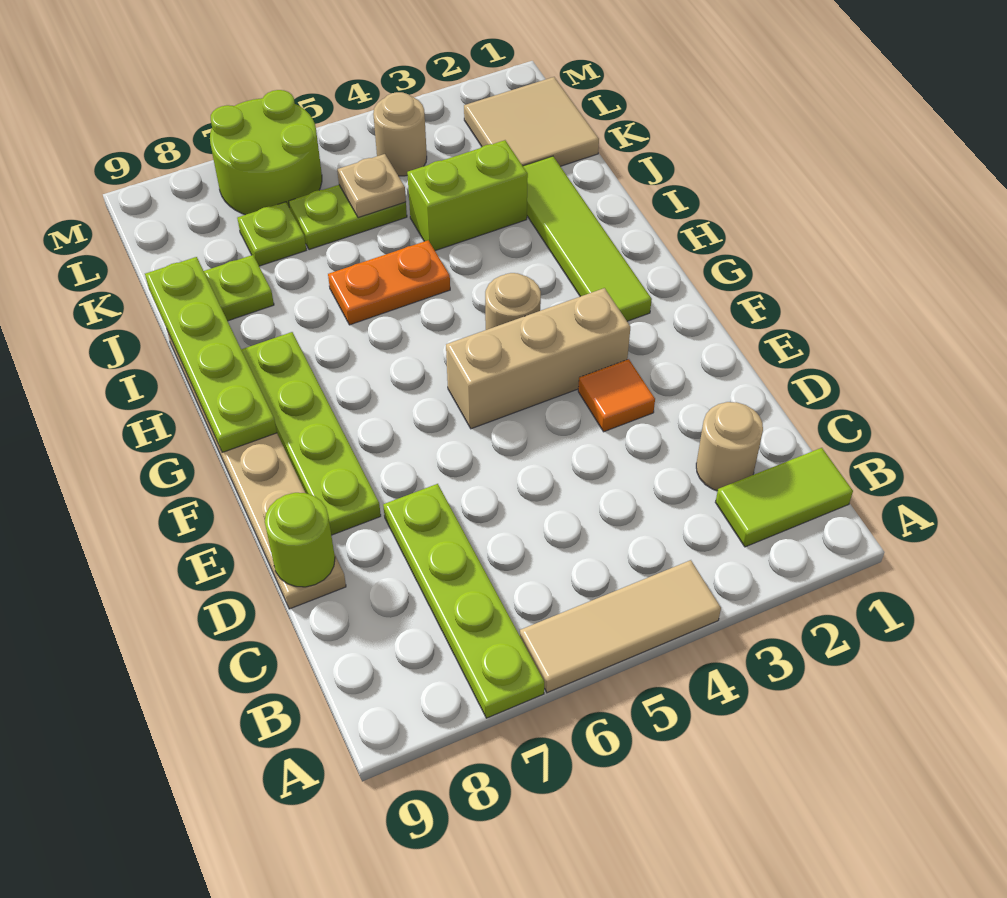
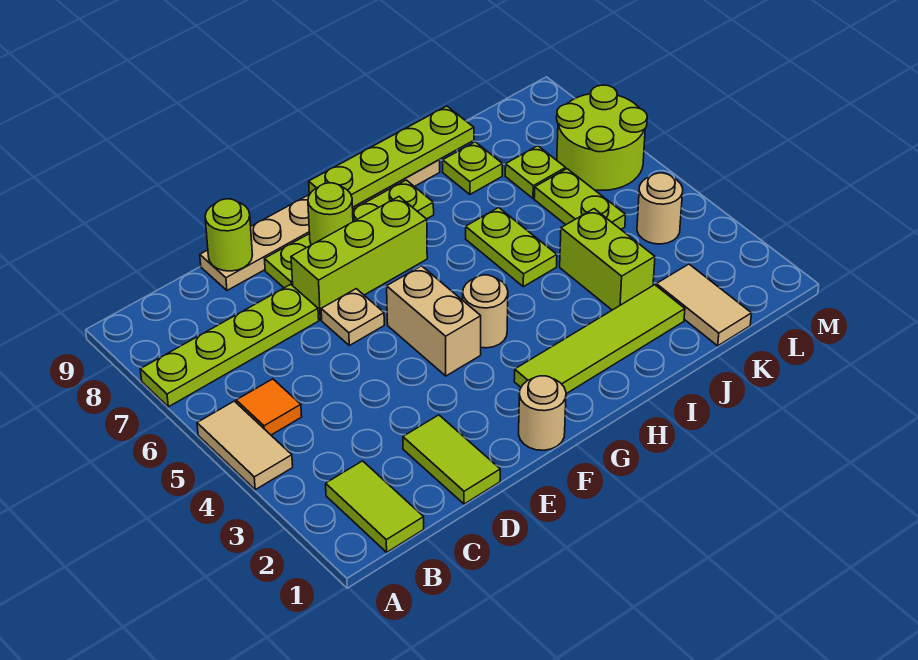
tan tile A4:A6 level 1 -> tan tile A4:A5 level 1
tan round brick C2 level 1 -> tan round brick F1 level 1
none -> lime tile D1:D2 level 1
orange tile E3 level 1 -> orange tile B5 level 1
none -> lime brick E7:G7 level 1
tan brick F3:F5 level 1 -> tan brick F4:F5 level 1
none -> lime round brick F8 level 2
orange plate I5:I6 level 1 -> lime plate I5:I6 level 1
tan tile K1:L2 level 1 -> tan tile K1:K2 level 1
tan plate K5 level 2 -> tan plate E6 level 1

